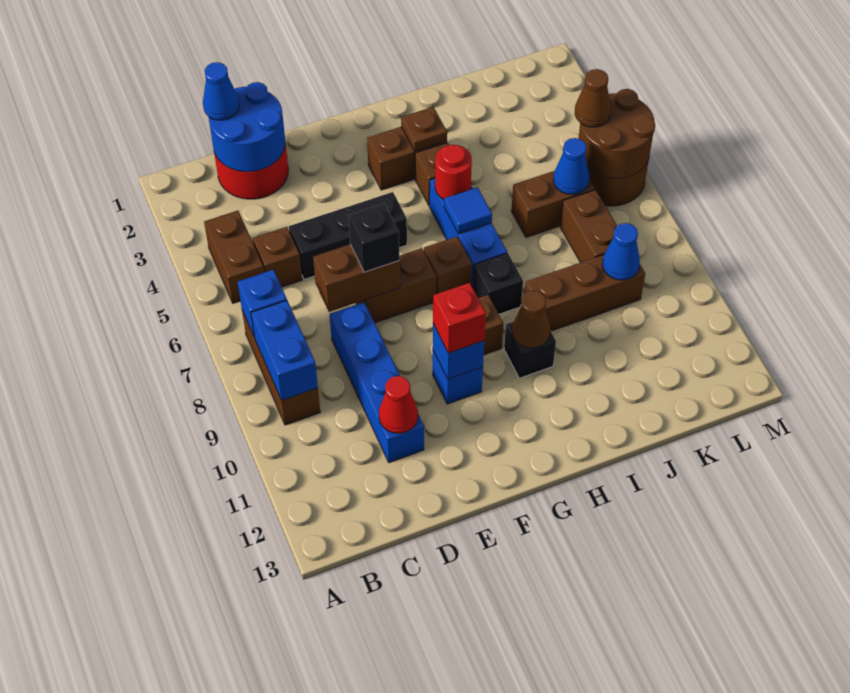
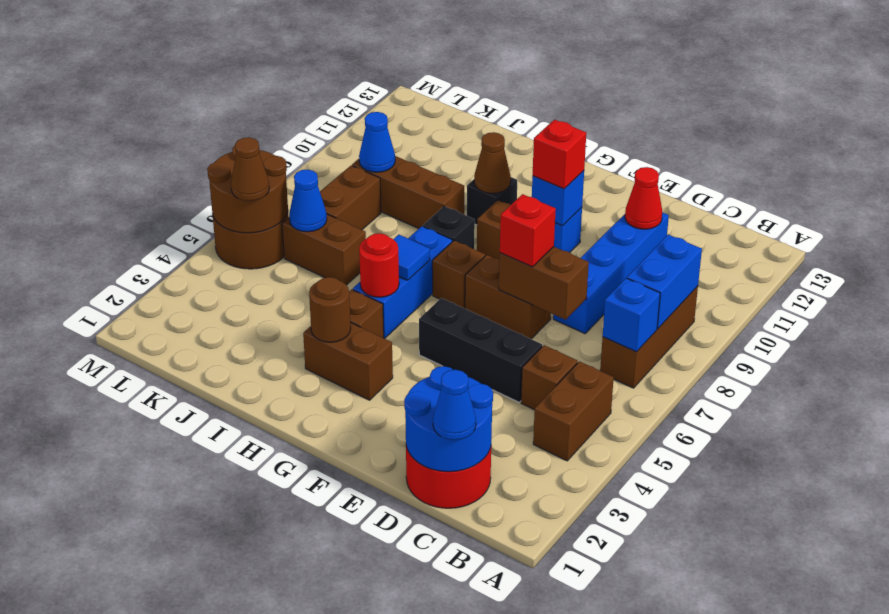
black brick E7 level 3 -> red brick E7 level 3
brown plate H3 level 2 -> brown round brick H3 level 2

